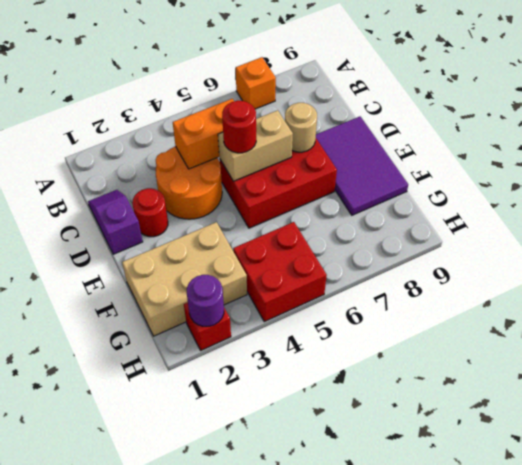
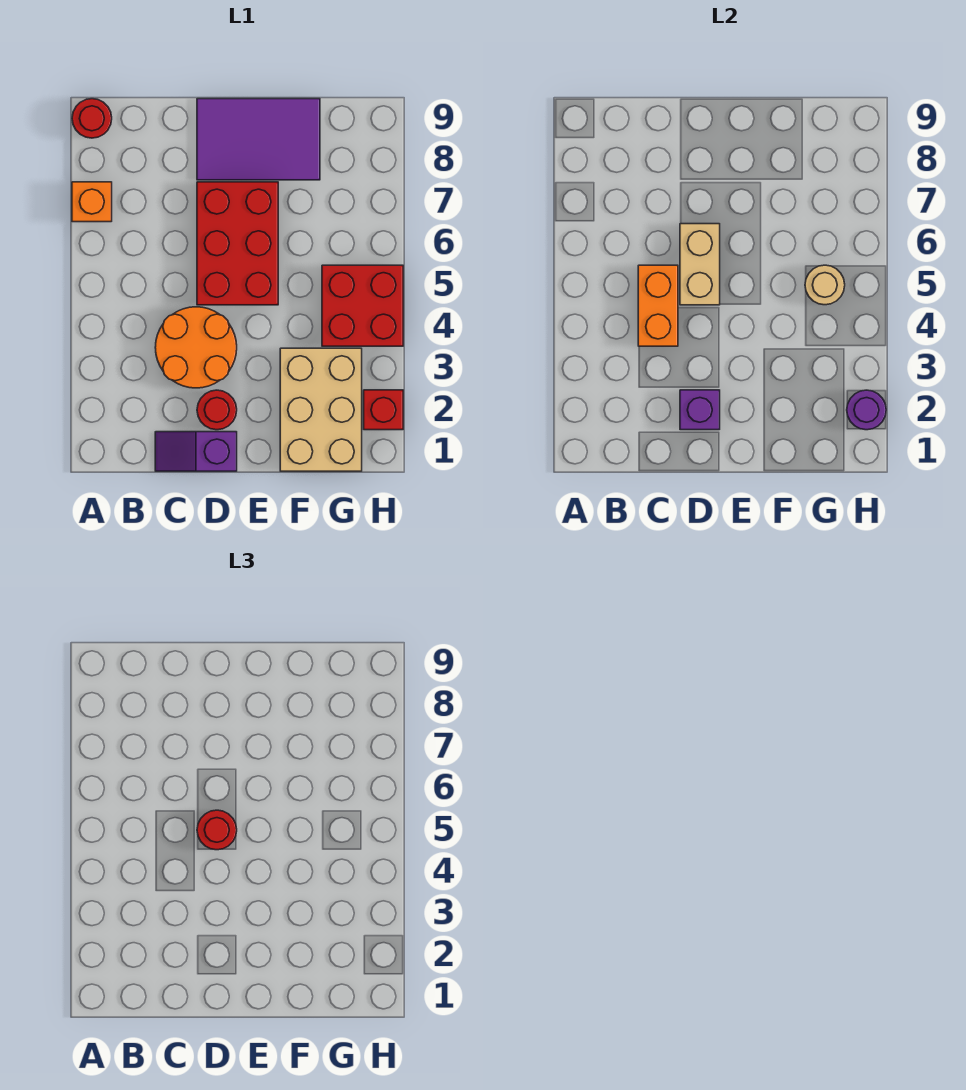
none -> red round brick A9 level 1
none -> purple brick D2 level 2
tan round brick D7 level 2 -> tan round brick G5 level 2

